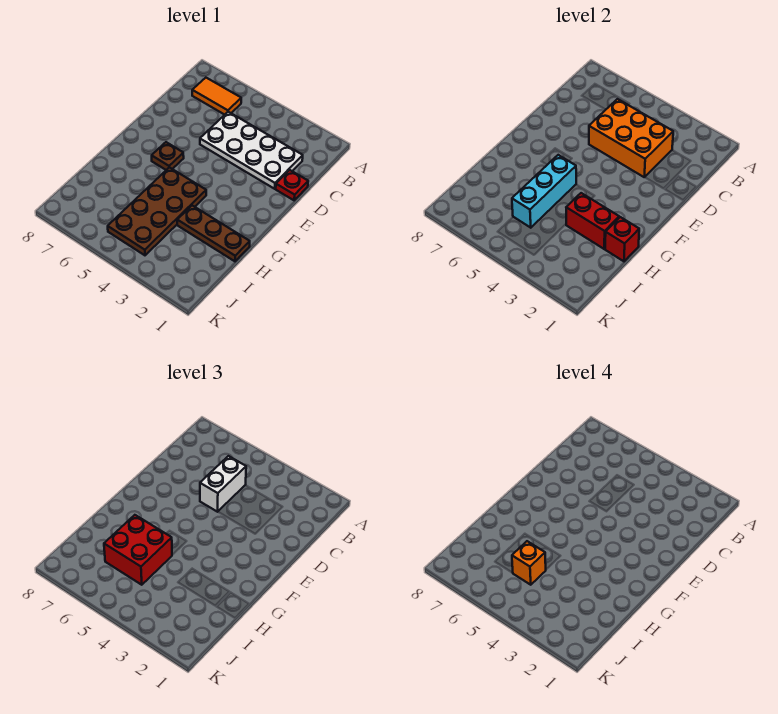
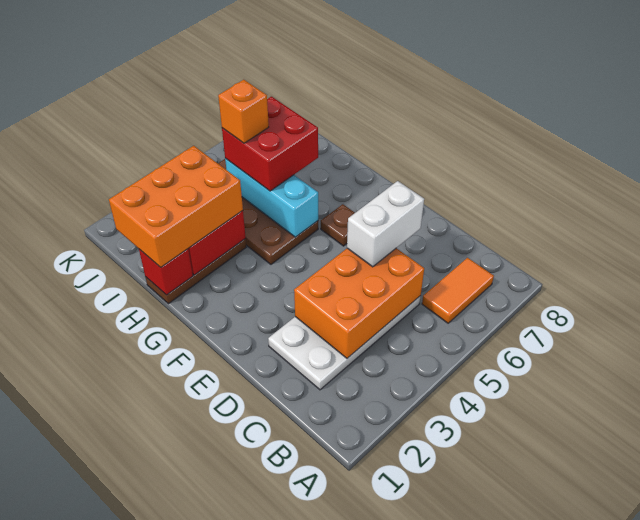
white brick C5:D5 level 3 -> white brick D5:D6 level 3
red plate D1 level 1 -> none
none -> orange brick H1:I3 level 3

